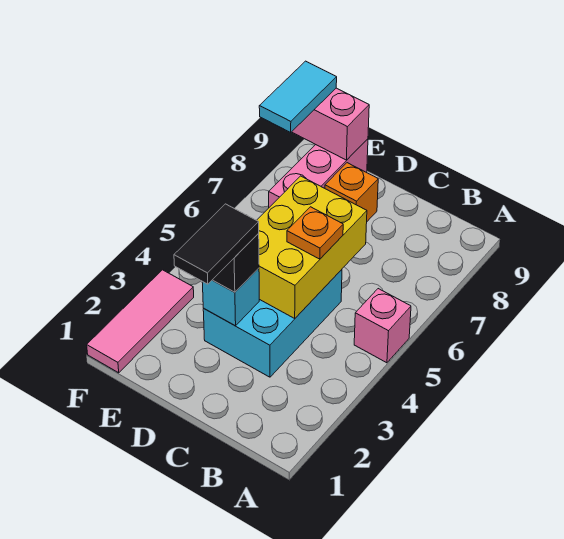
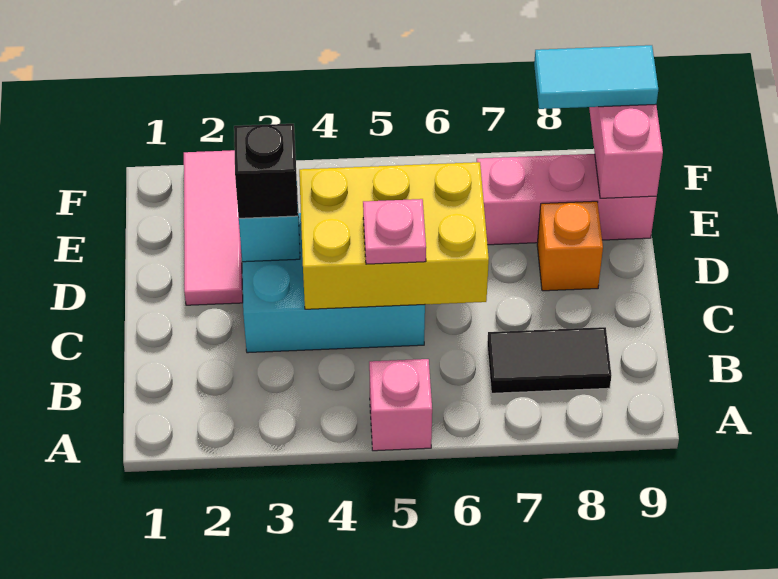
orange plate C5 level 3 -> pink plate C5 level 3
black tile D2:D3 level 4 -> black tile B7:B8 level 1
pink tile F1:F3 level 1 -> pink tile D2:F2 level 1

